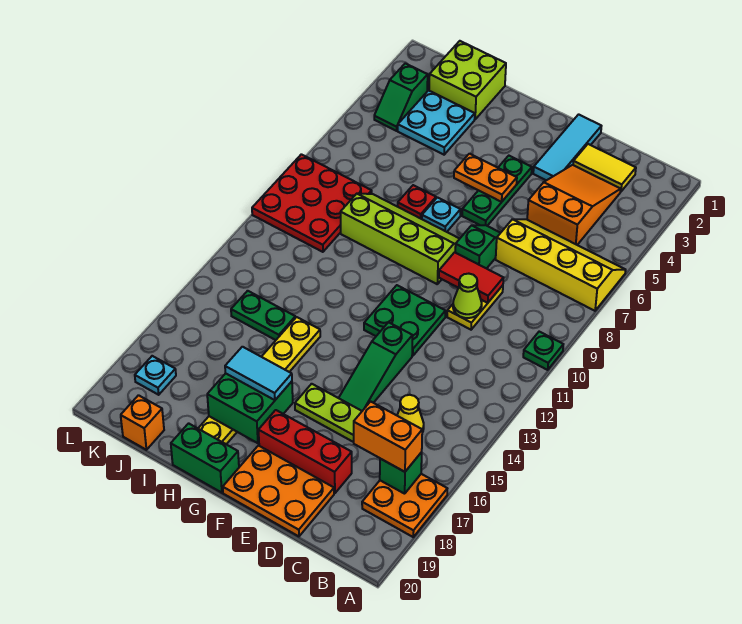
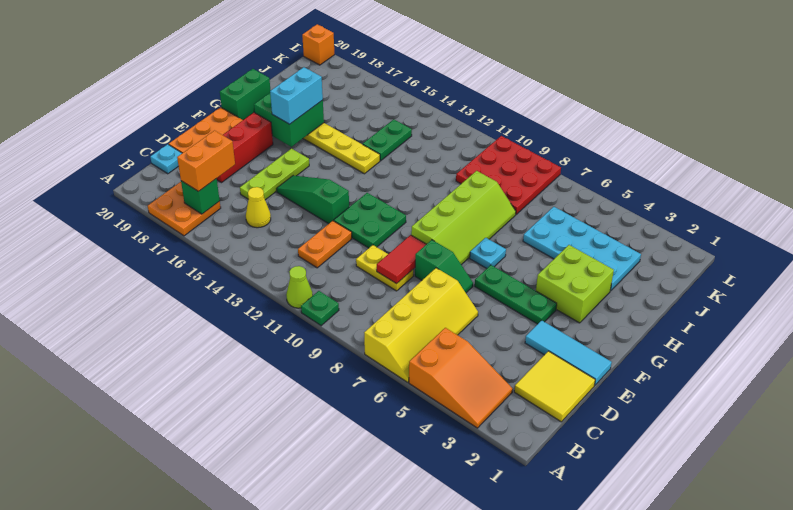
yellow tile C2:D2 level 1 -> yellow tile C1:D2 level 1
orange slope C3:D5 level 1 top 5 -> orange slope A3:B5 level 1 top 5
lime cone D10 level 2 -> lime cone A11 level 1
orange plate F5:G5 level 2 -> orange plate C12:D12 level 1
cyan tile G17:H17 level 3 -> cyan brick G17:H17 level 3
red plate H7 level 1 -> none
lime brick I1:J2 level 1 -> lime brick G3:H4 level 1
cyan plate I3:J4 level 1 -> cyan plate I3:J6 level 1
orange brick J20 level 1 -> orange brick L20 level 1
green slope K3:K4 level 1 top 3 -> none
cyan plate K18 level 1 -> cyan plate C20 level 1

